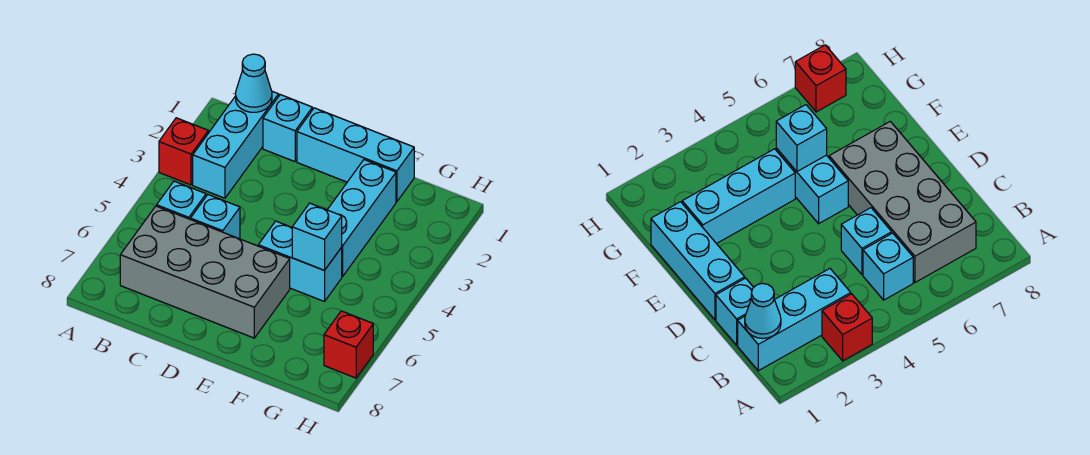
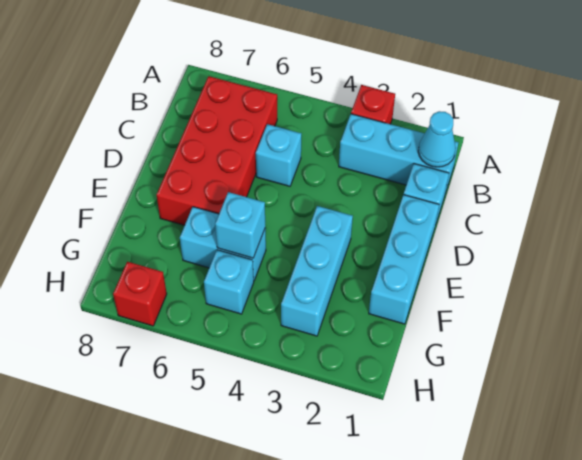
cyan brick B5 level 1 -> cyan brick G5 level 1
grey brick B6:E7 level 1 -> red brick B6:E7 level 1
cyan brick E5:F5 level 1 -> cyan brick F5:F6 level 1
cyan brick F2:F4 level 1 -> cyan brick E3:G3 level 1

